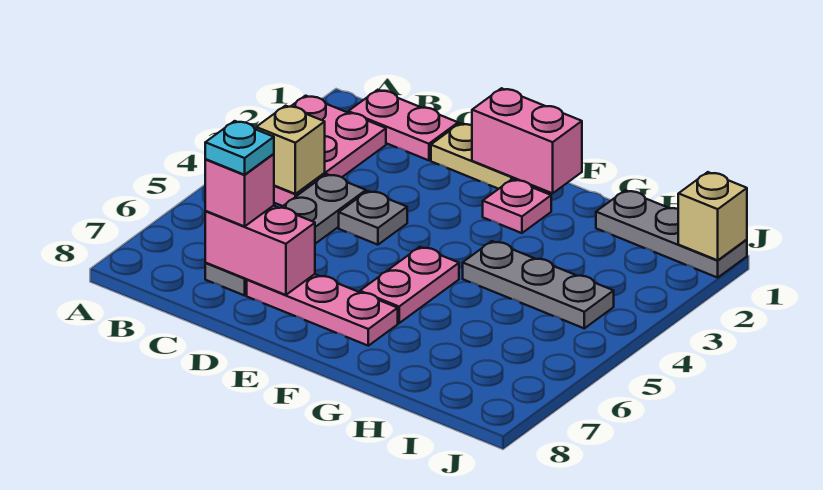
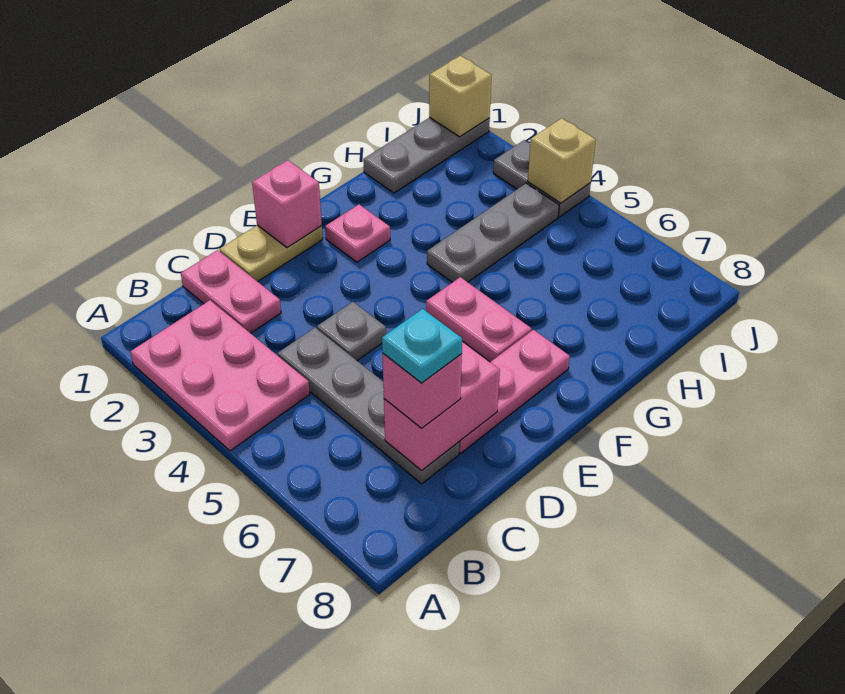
pink plate B1:C1 level 1 -> pink plate C1:C2 level 1
tan brick B4 level 2 -> tan brick J4 level 2
pink brick E1:F1 level 2 -> pink brick E1 level 2
none -> grey plate J3:J4 level 1

